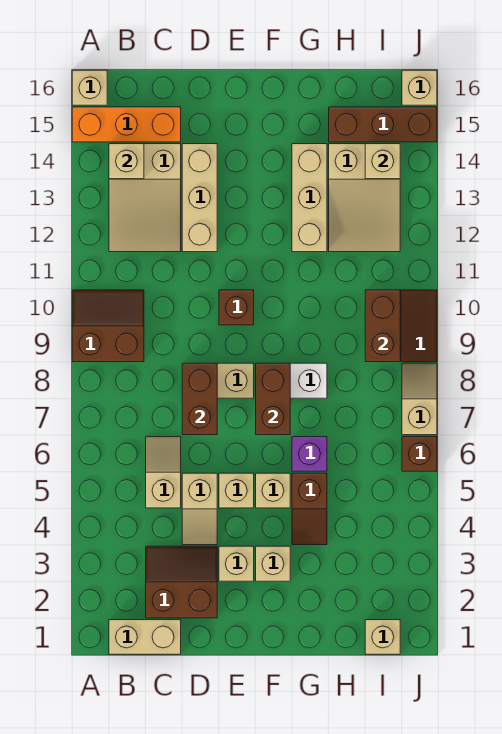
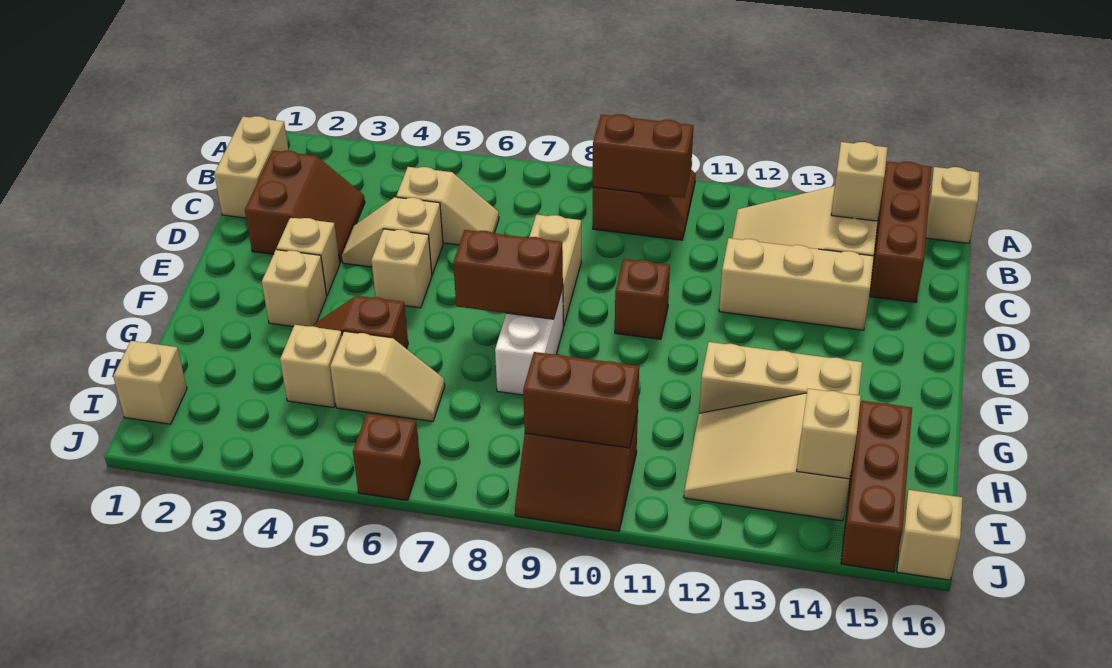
orange brick A15:C15 level 1 -> brown brick A15:C15 level 1
brown brick D7:D8 level 2 -> brown brick B9:B10 level 2
tan brick F5 level 1 -> tan brick H4 level 1
purple brick G6 level 1 -> none
tan slope J7:J8 level 1 top 7 -> tan slope H5:H6 level 1 top 5

